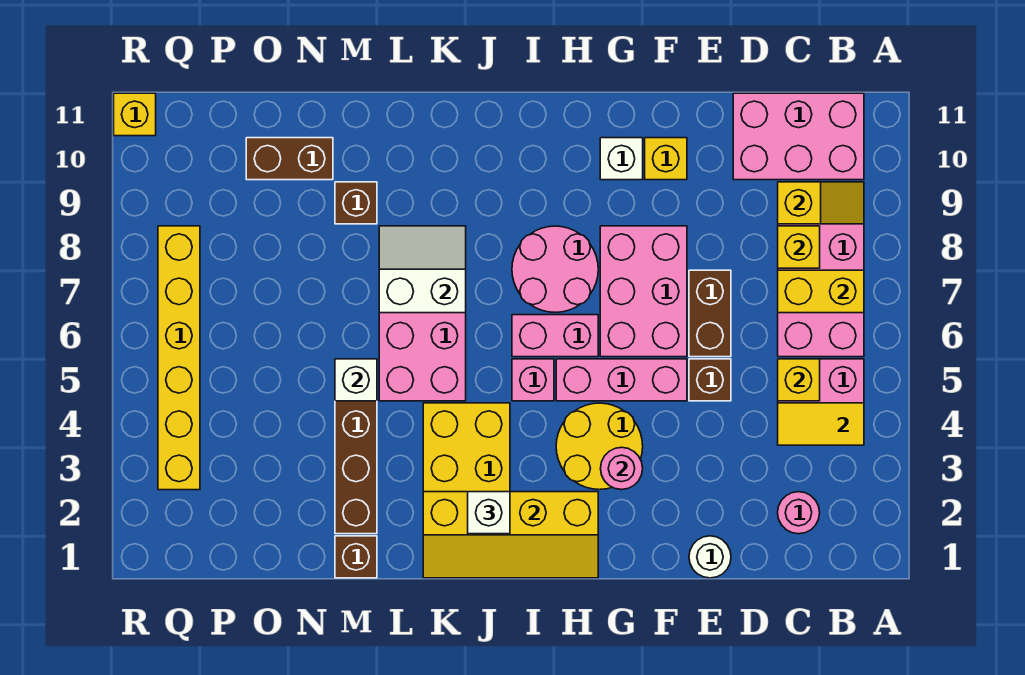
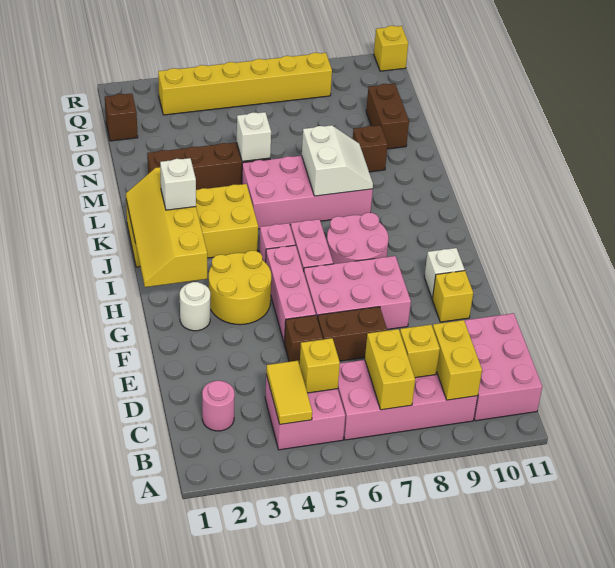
yellow slope B9:C9 level 2 top C -> yellow brick B9:C9 level 2
white round brick E1 level 1 -> white round brick G2 level 1
pink round brick G3 level 2 -> none
brown brick M1 level 1 -> brown brick P1 level 1

